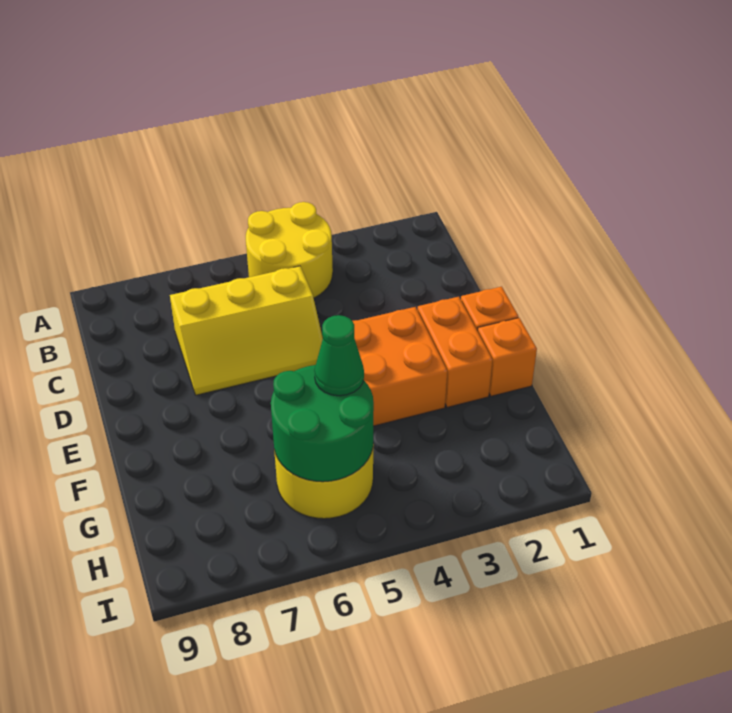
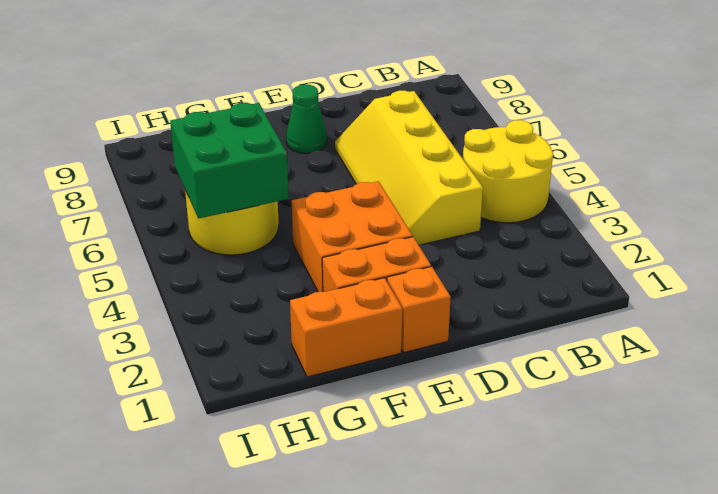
yellow slope C5:D7 level 1 top C -> yellow slope C4:D7 level 1 top C
orange brick F1 level 1 -> orange brick F1:G1 level 1
green round brick G5:H6 level 2 -> green brick G5:H6 level 2
green cone G5 level 3 -> green cone E8 level 1

